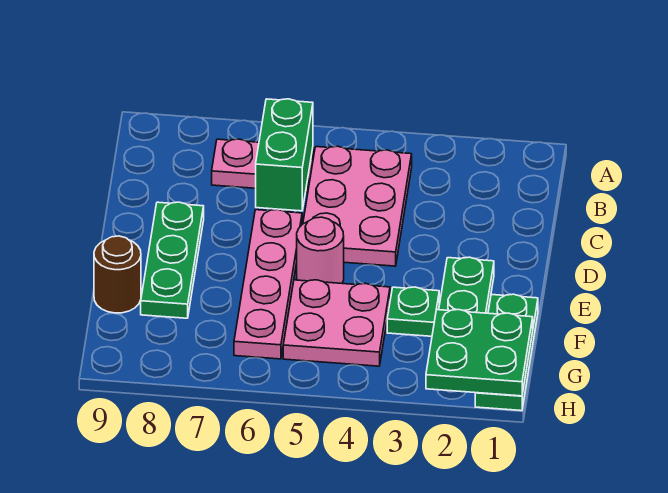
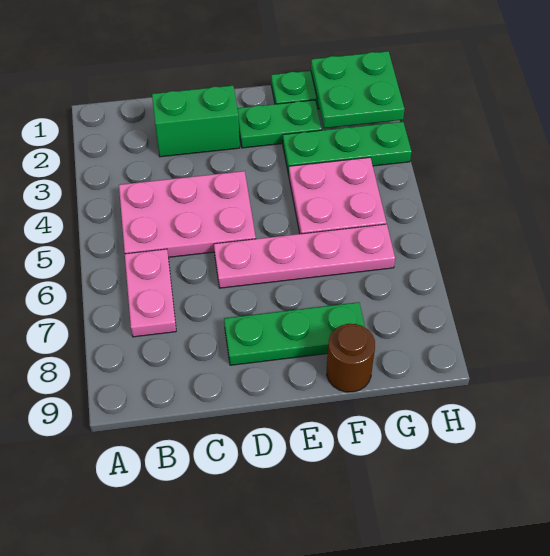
green brick B6:C6 level 2 -> green brick C2:D2 level 1
pink round brick E5 level 1 -> none
green plate F3 level 1 -> green plate F3:H3 level 1

